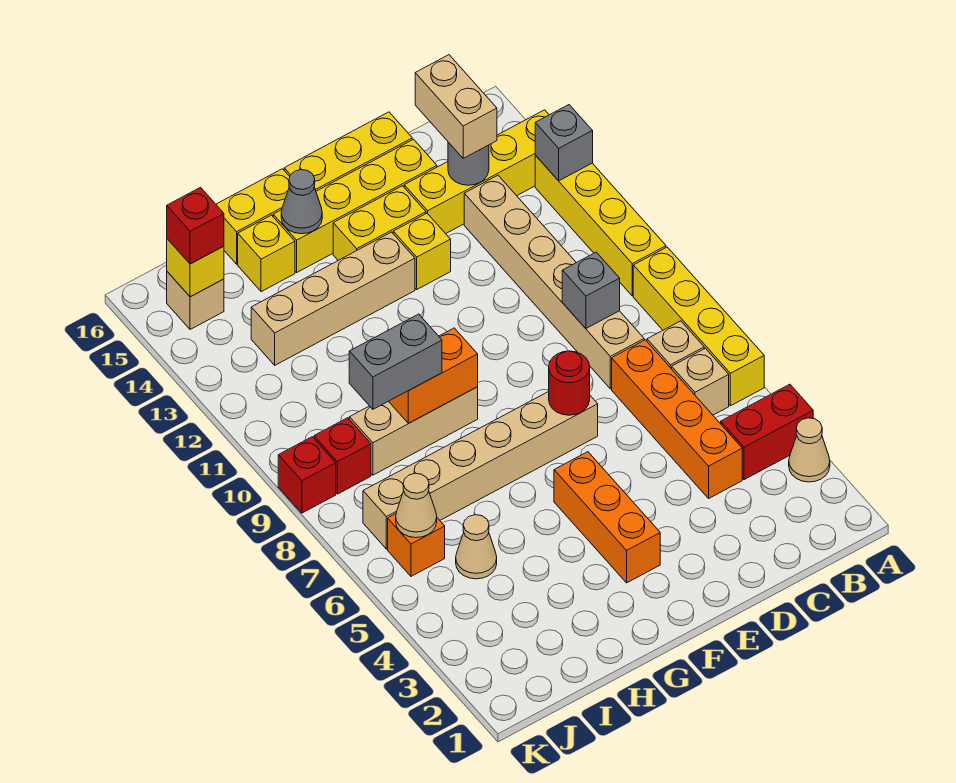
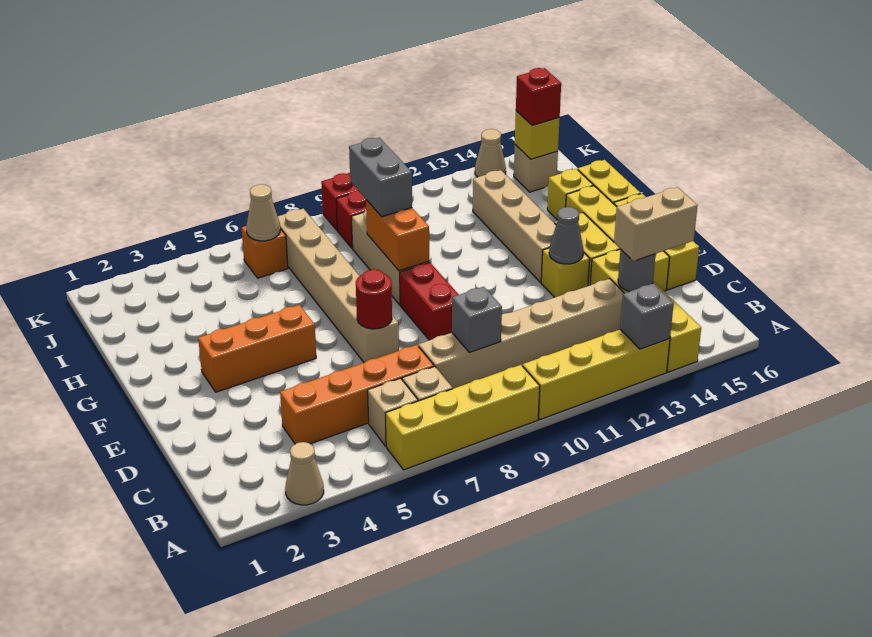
red brick A4:B4 level 1 -> red brick E9:F9 level 1
grey cone G15 level 2 -> grey cone E13 level 2
tan cone I5 level 1 -> tan cone K14 level 1

